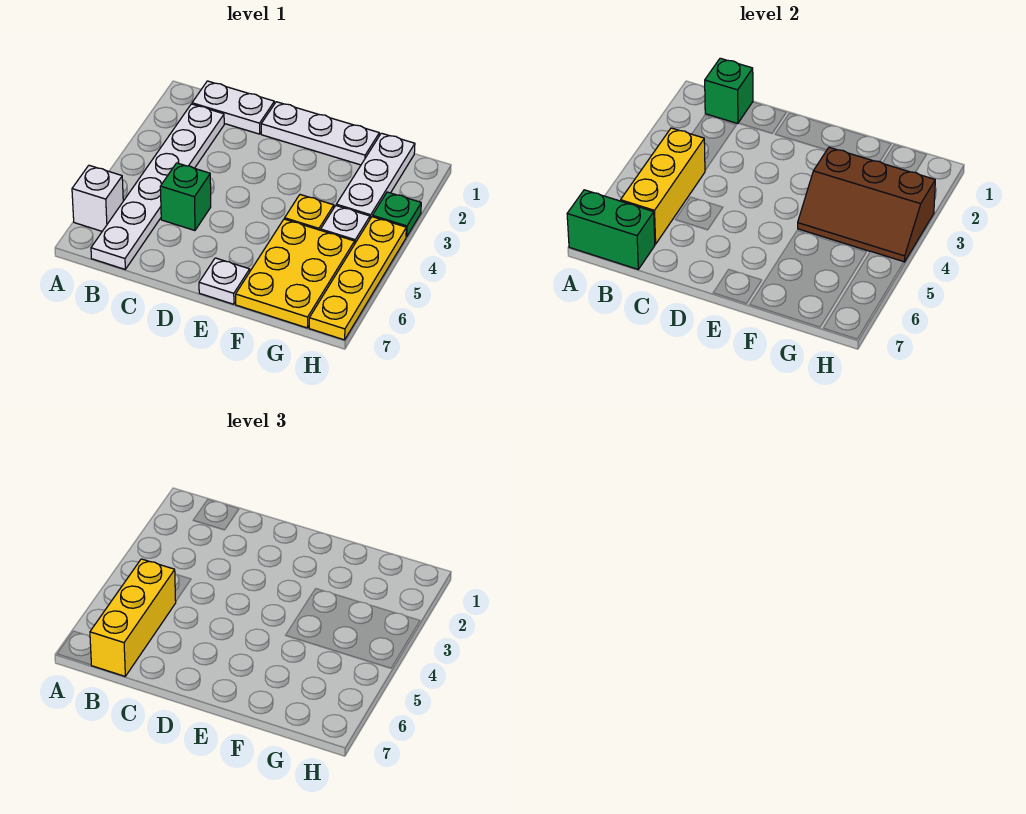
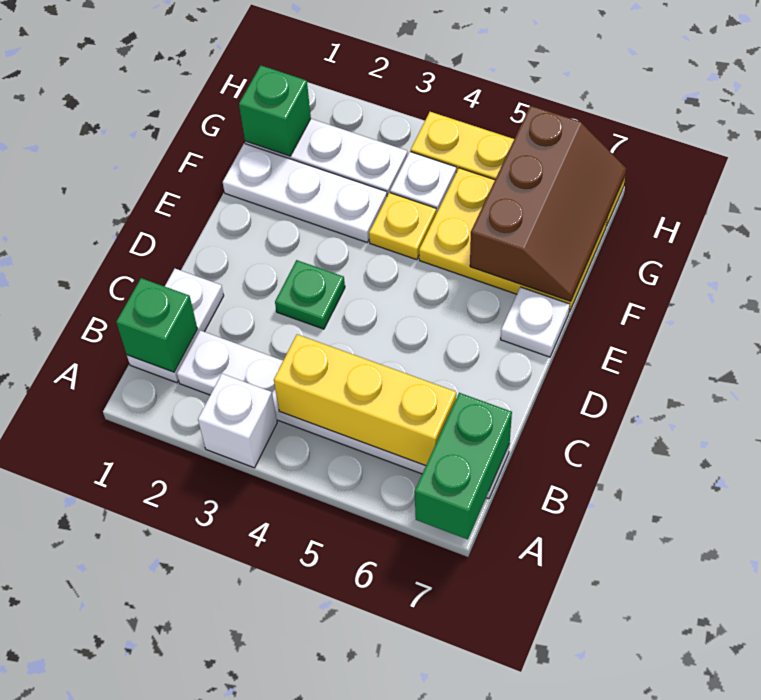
white brick A6 level 1 -> white brick A3 level 1
yellow brick B5:B7 level 3 -> none
green brick C5 level 1 -> green brick G1 level 2
white plate D1:F1 level 1 -> white plate F1:F3 level 1
brown slope F3:H4 level 2 top 3 -> brown slope F6:H7 level 2 top 6
green plate H3 level 1 -> green plate D3 level 1

